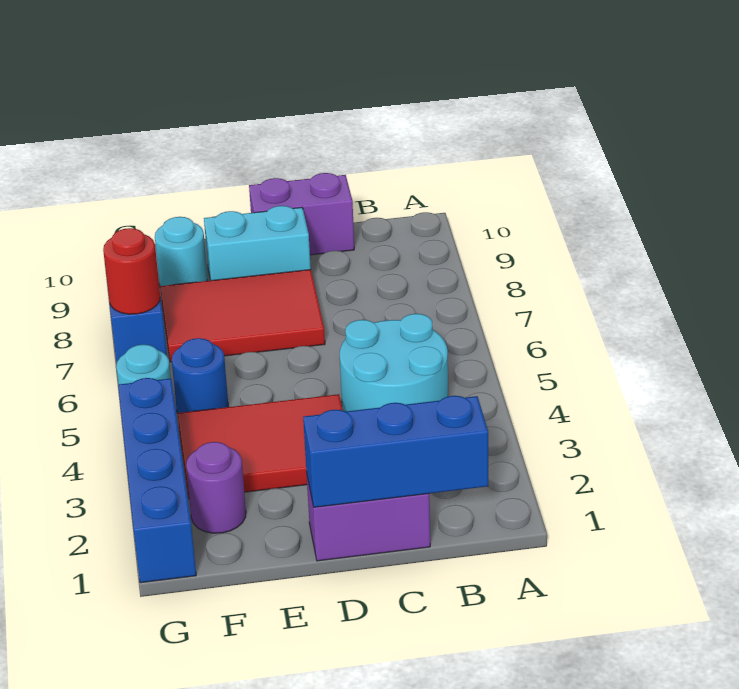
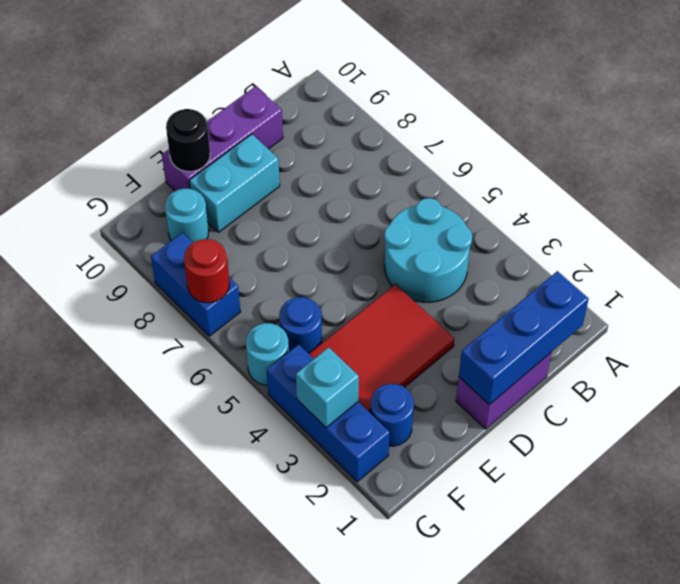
purple brick C10:D10 level 1 -> purple brick C10:E10 level 1
red tile D7:F8 level 1 -> none
none -> black round brick E10 level 2
purple round brick F2 level 1 -> blue round brick F2 level 1
blue brick G1:G4 level 1 -> blue brick G2:G4 level 1
none -> cyan brick G3 level 2

